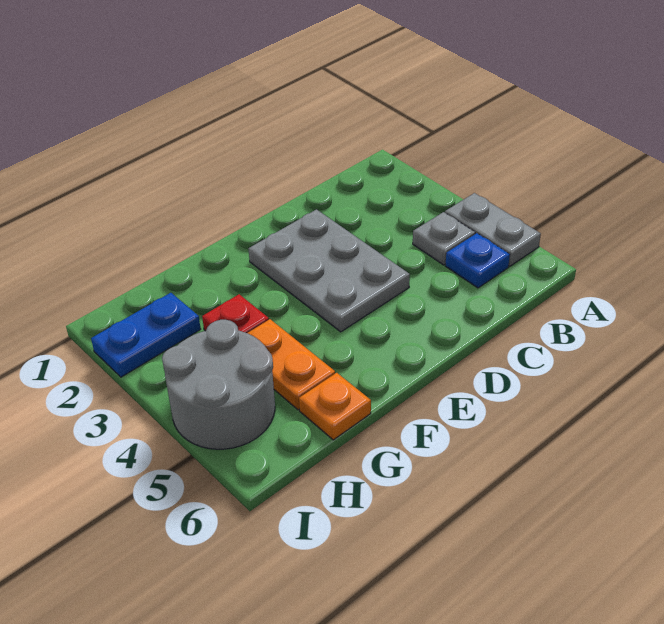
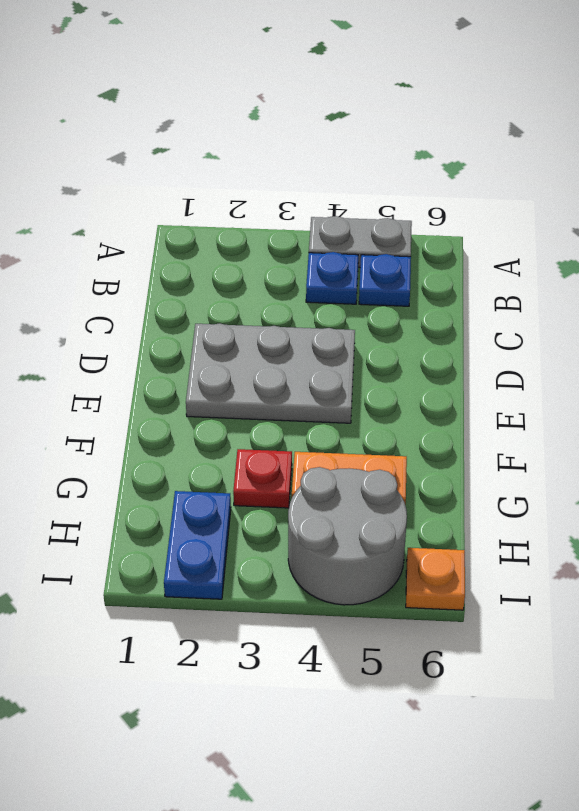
grey plate B4 level 1 -> blue plate B4 level 1
orange plate G6 level 1 -> orange plate I6 level 1

